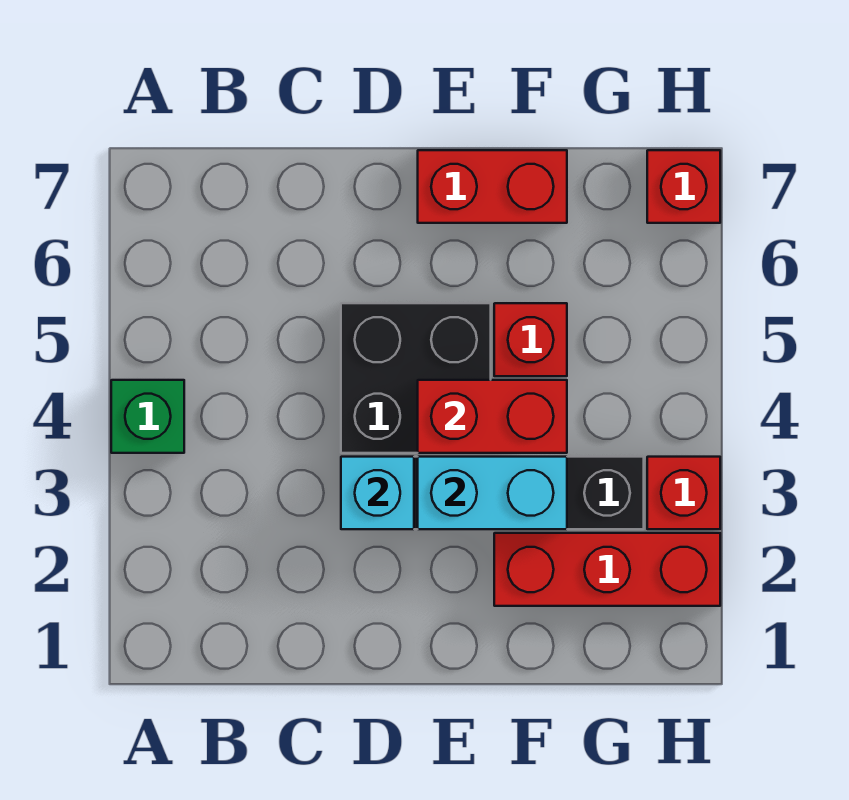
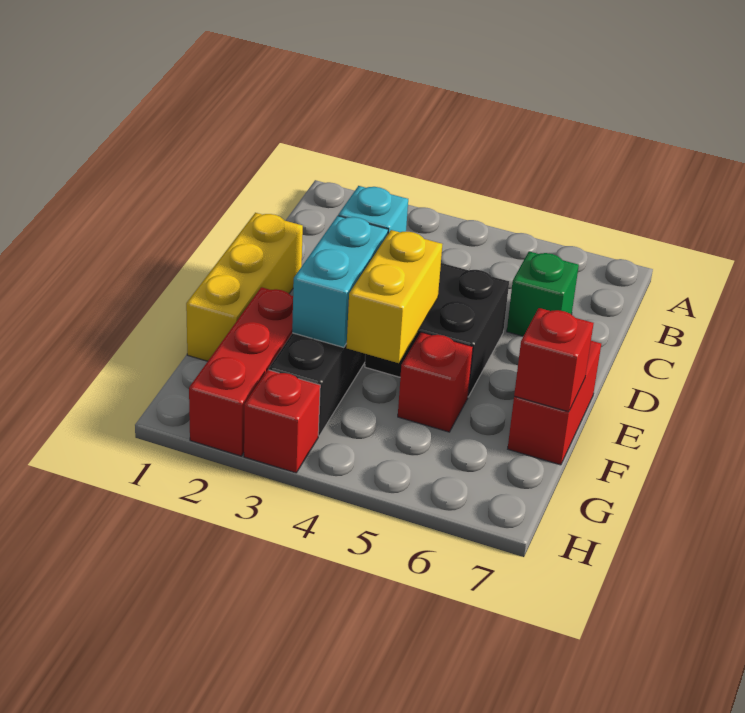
green brick A4 level 1 -> green brick C6 level 1
none -> yellow brick D1:F1 level 1
red brick E4:F4 level 2 -> yellow brick E4:F4 level 2
red brick H7 level 1 -> red brick F7 level 2

